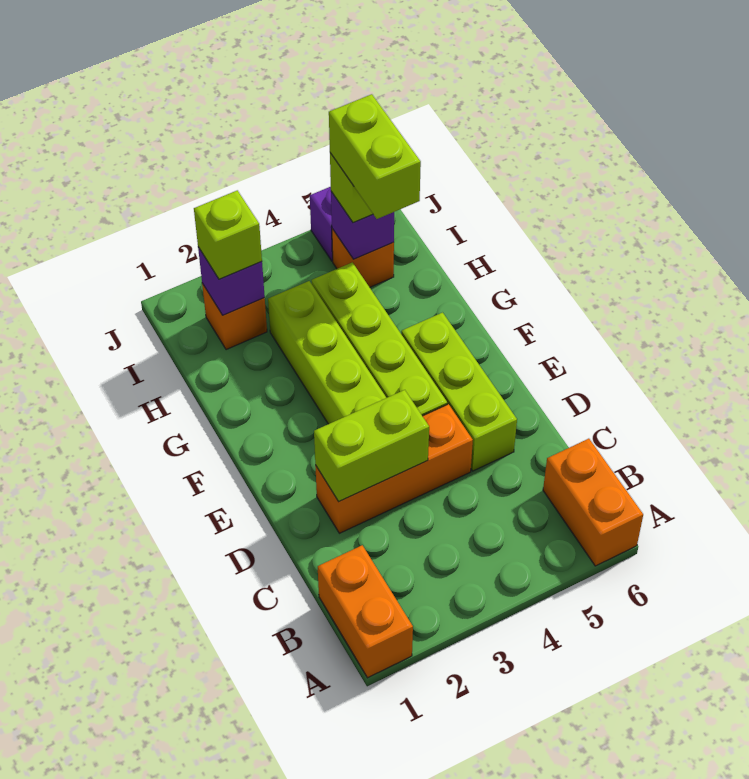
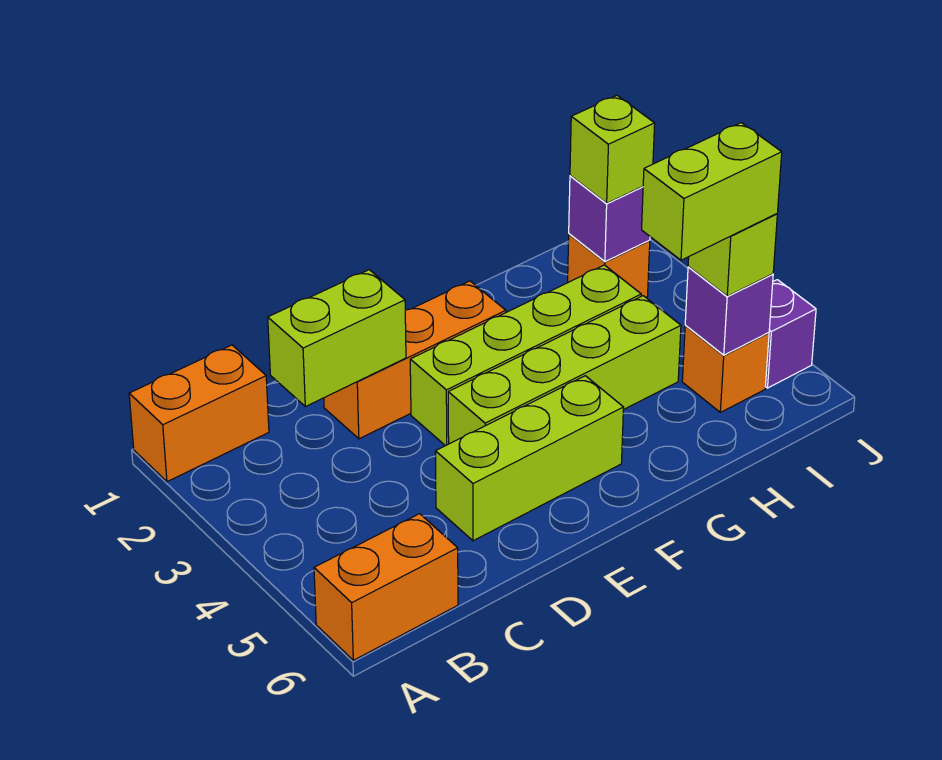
orange brick D2:D4 level 1 -> orange brick D2:F2 level 1
lime brick D2:D3 level 2 -> lime brick C2:D2 level 2

